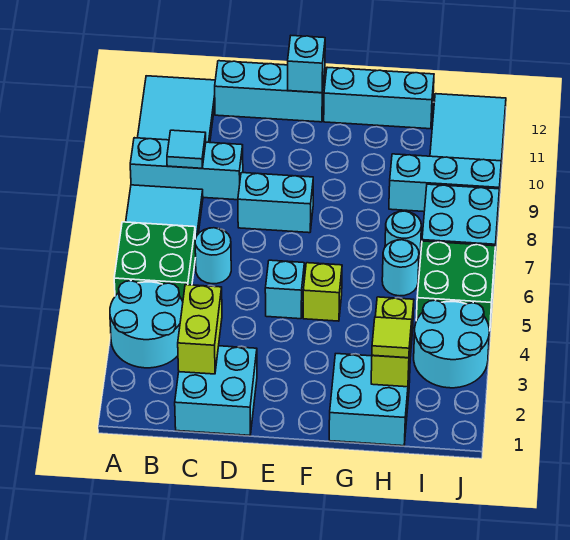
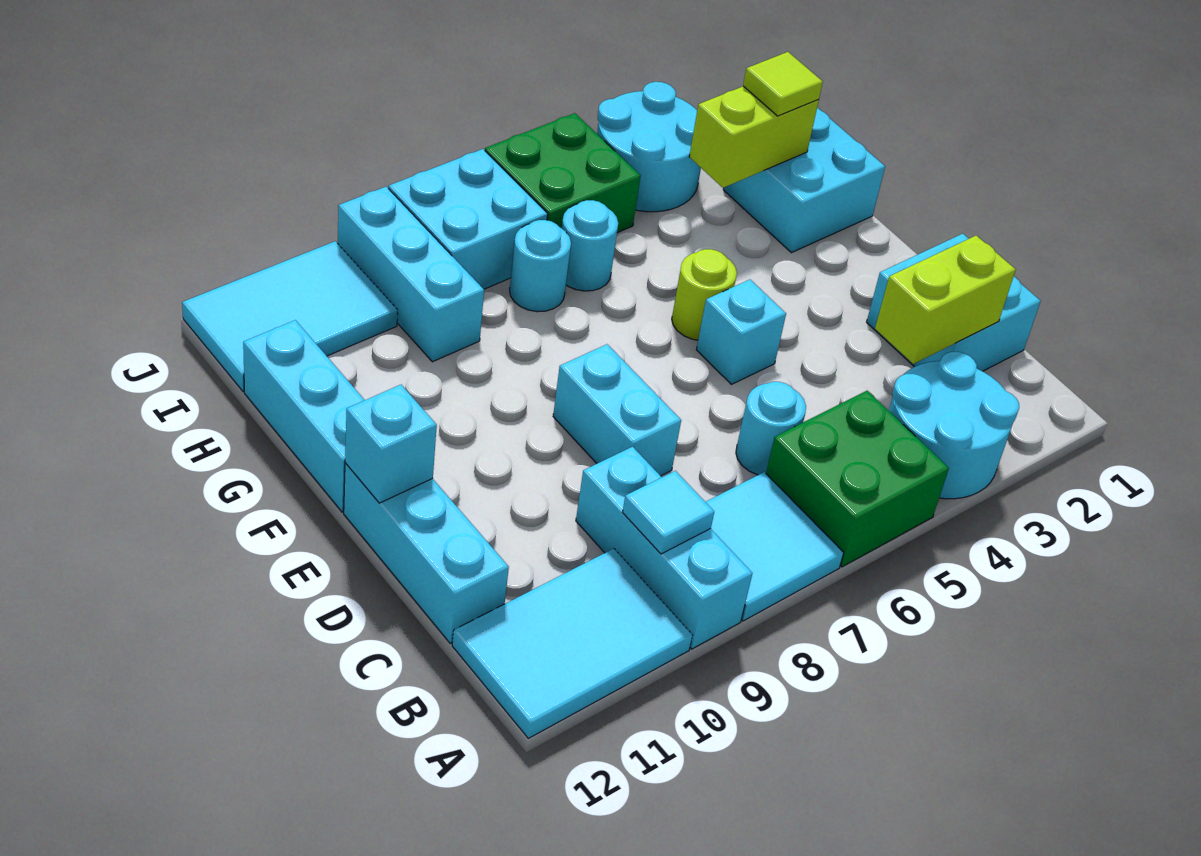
lime brick F5 level 1 -> lime round brick F5 level 1

